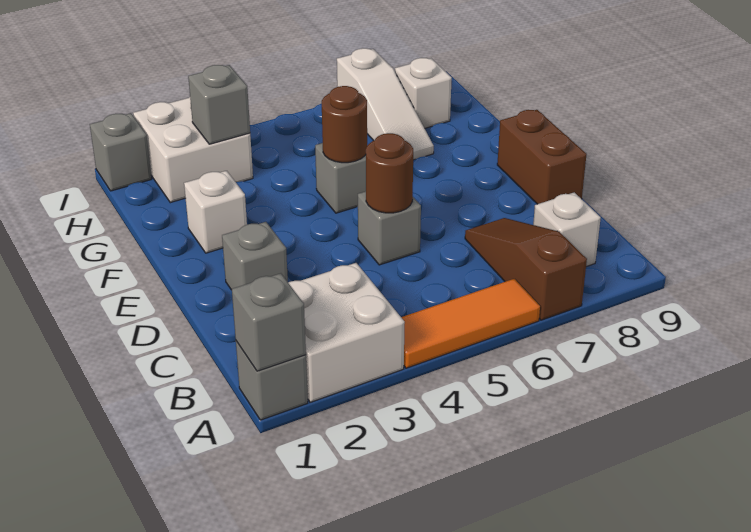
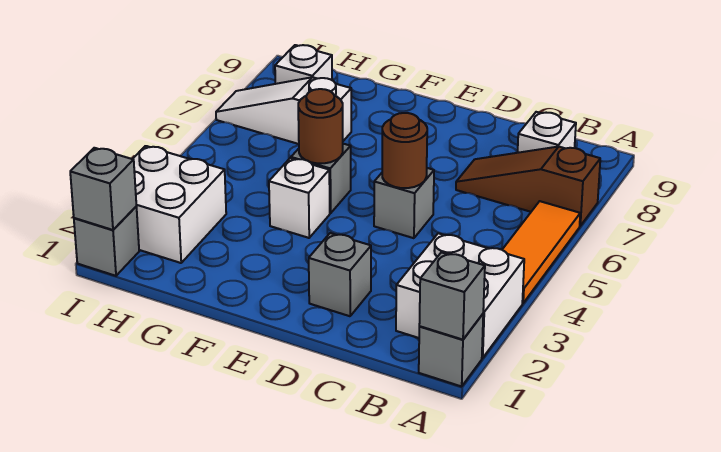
brown brick D9:E9 level 1 -> none
white brick F2 level 1 -> white brick F4 level 1
white slope G7:I7 level 1 top I -> white slope G7:I7 level 1 top G
grey brick H3 level 2 -> grey brick I1 level 2

